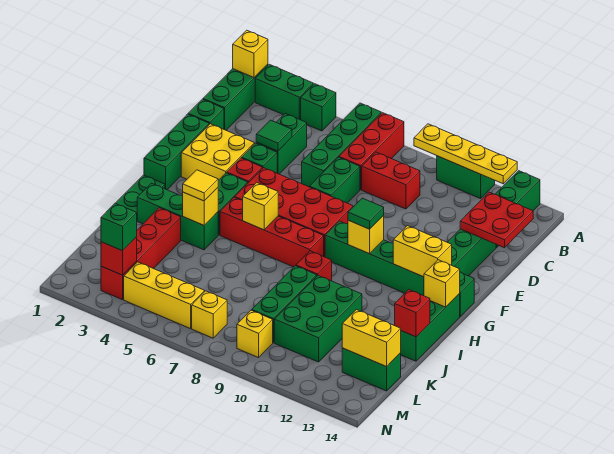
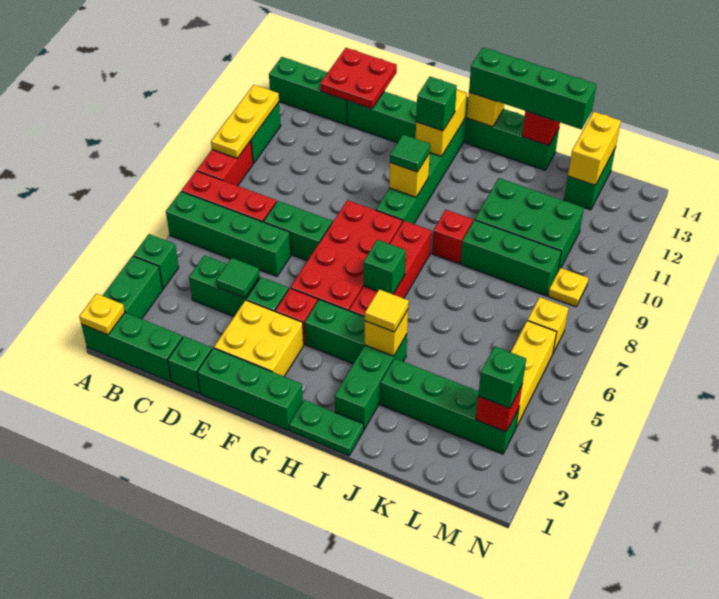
yellow brick A1 level 2 -> yellow plate A1 level 2
yellow plate A9:A12 level 2 -> yellow plate A9:A11 level 2
red brick C8:C9 level 1 -> red brick A8:A9 level 1
none -> green brick G12 level 3
yellow brick H6 level 2 -> green brick H6 level 2
none -> green brick H14:K14 level 3
red brick J3:M3 level 1 -> green brick J3:M3 level 1
yellow brick M9 level 1 -> yellow plate M9 level 1

